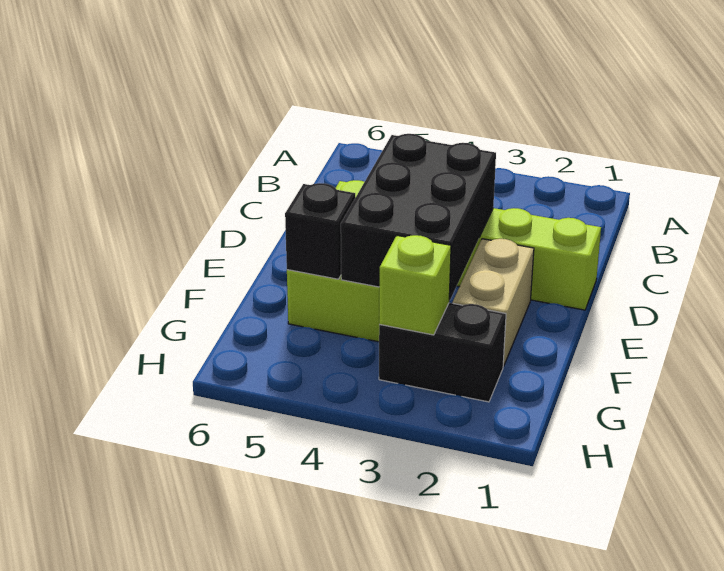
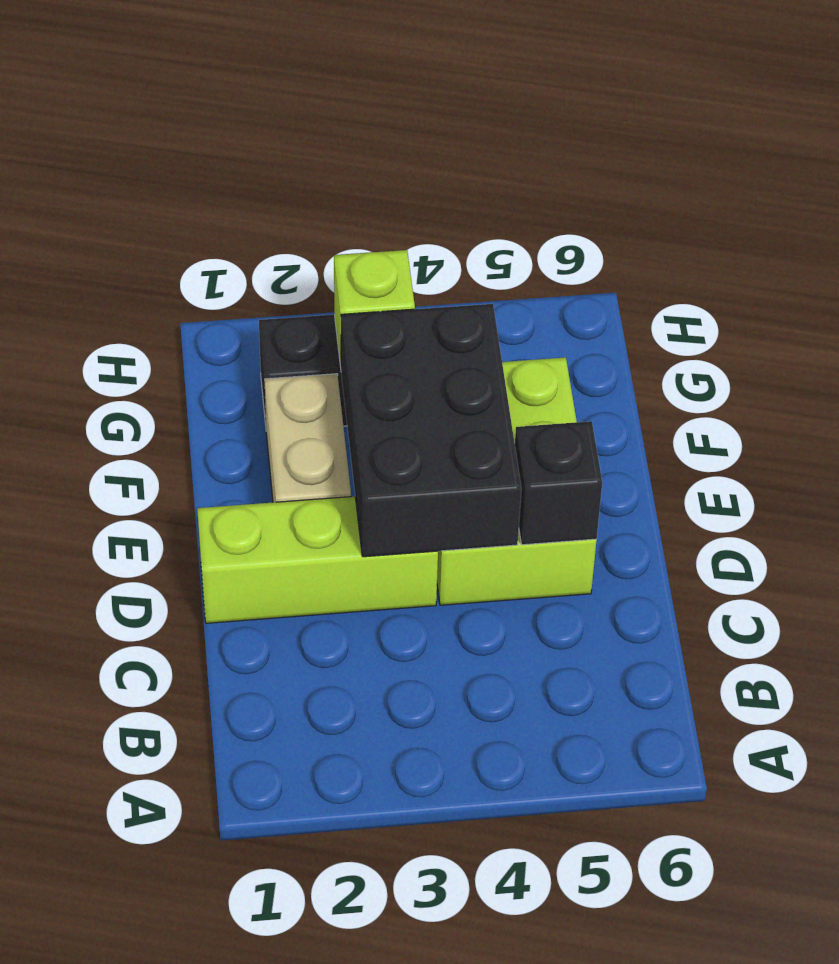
black brick F5 level 2 -> black brick D5 level 2

